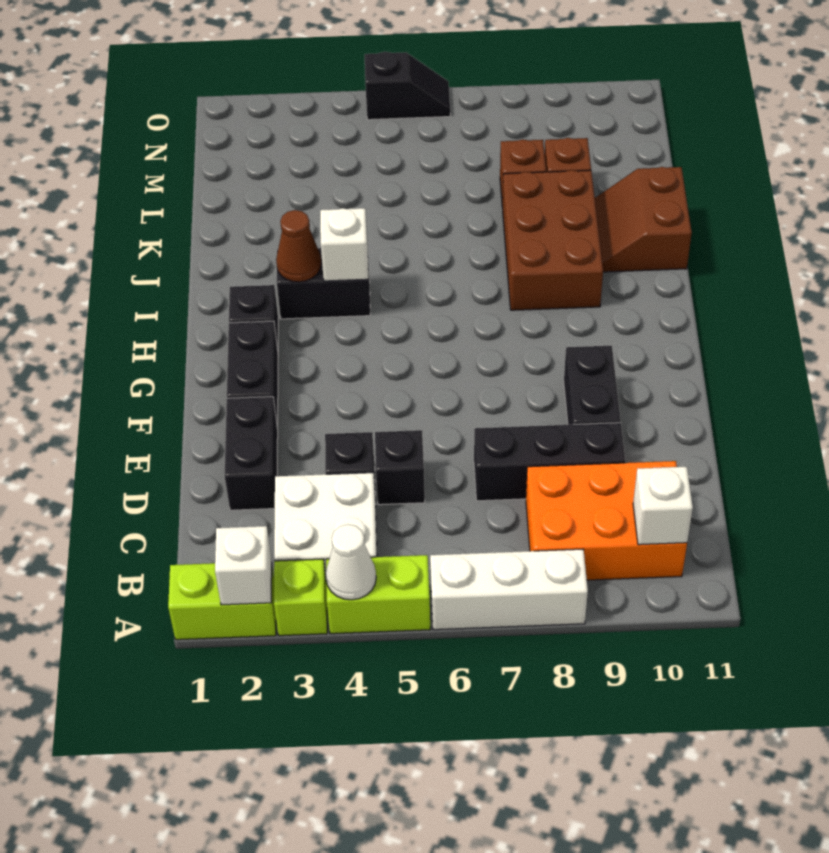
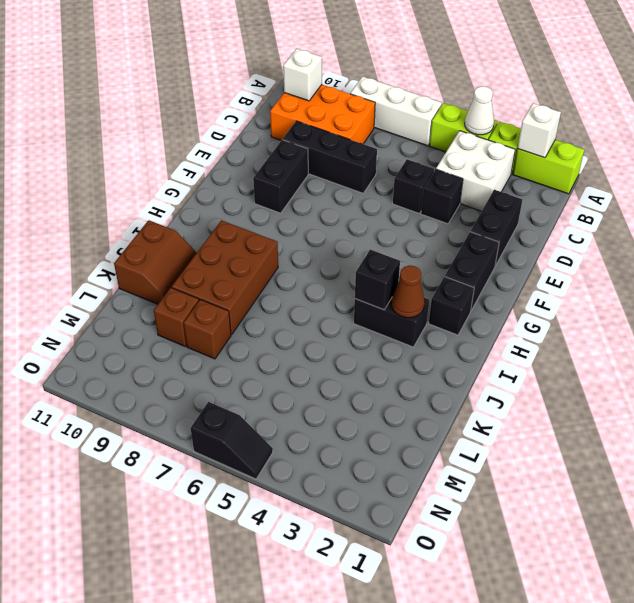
white brick I4 level 2 -> black brick I4 level 2
black slope O5:O6 level 1 top 5 -> black slope O5:O6 level 1 top 6

